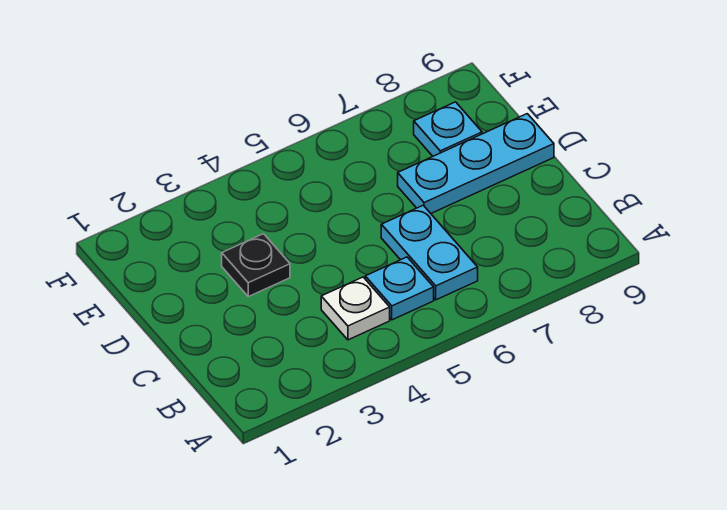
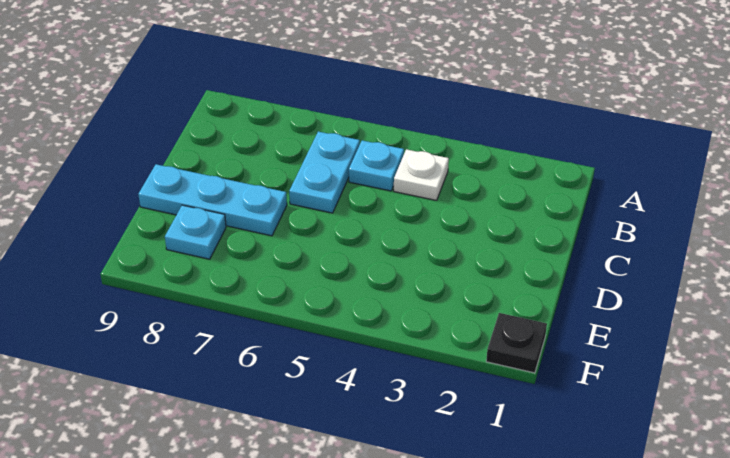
black plate D3 level 1 -> black plate F1 level 1

